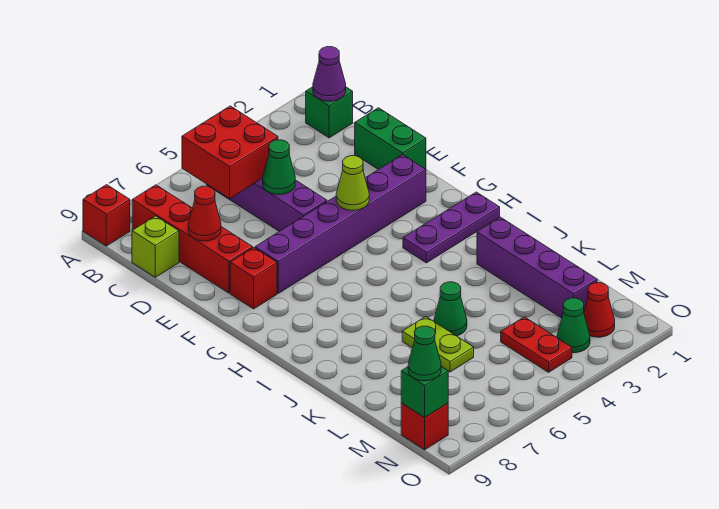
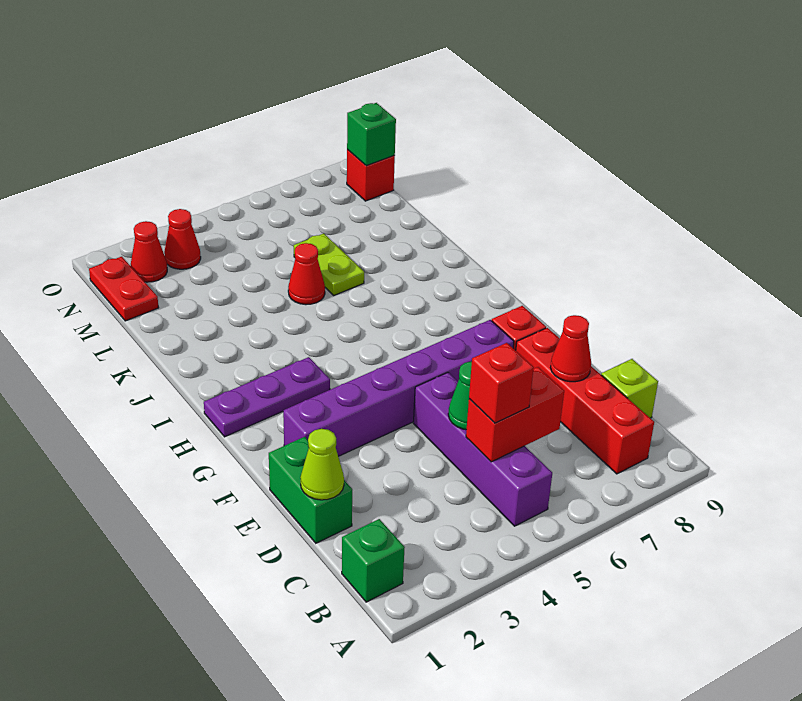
red brick A9 level 1 -> red brick C5 level 3
purple cone B1 level 2 -> none
red brick B5:C6 level 2 -> red brick C5:C6 level 2
lime cone F4 level 2 -> lime cone D1 level 2
purple brick J2:M2 level 1 -> none
green cone K5 level 1 -> red cone K5 level 1
red plate M4:N4 level 1 -> red plate M1:N1 level 1
green cone N3 level 1 -> red cone N3 level 1
green cone N9 level 3 -> none

